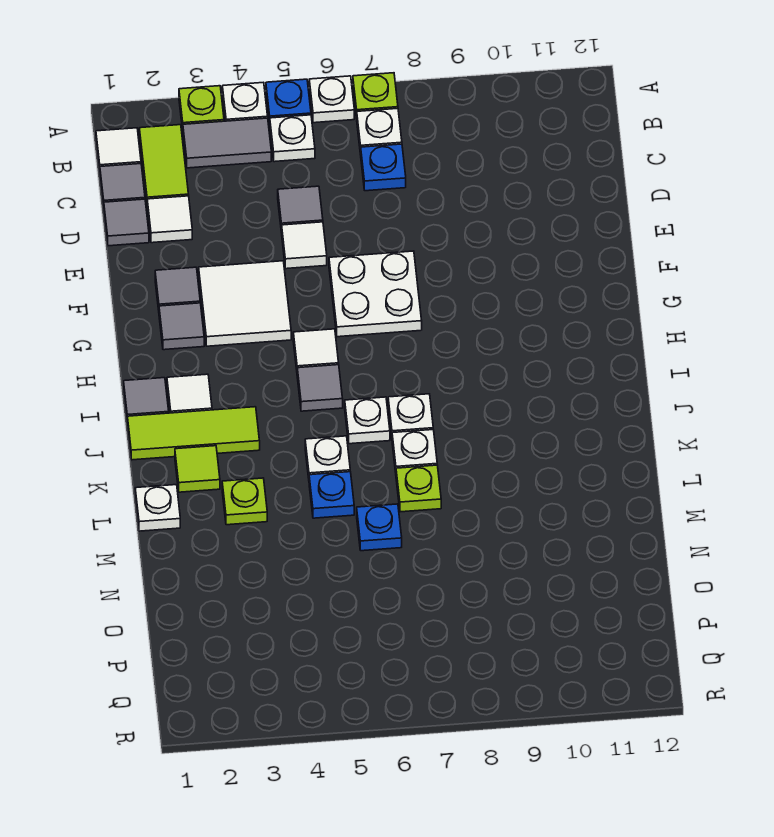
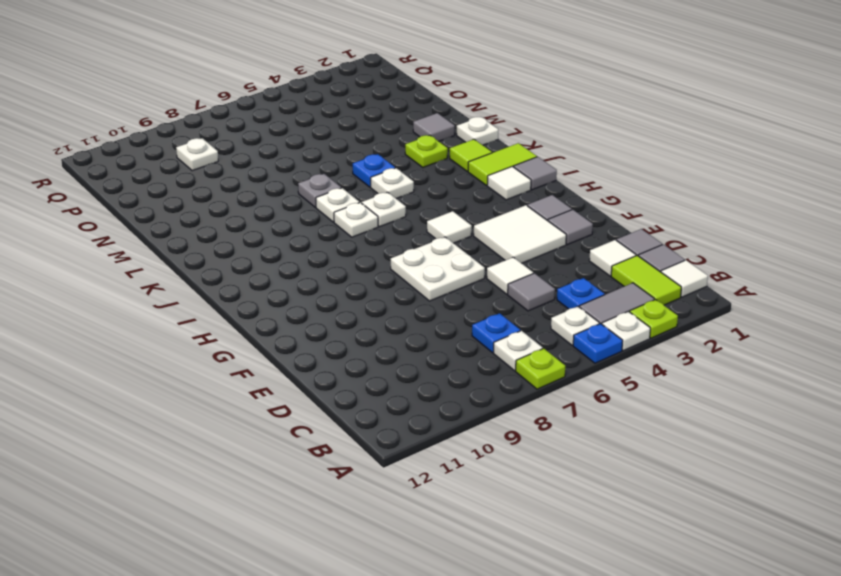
white plate A6 level 1 -> white plate P9 level 1
grey tile I5 level 1 -> grey tile M2 level 1
lime tile J1:J3 level 1 -> lime tile J1:J2 level 1
lime plate L7 level 1 -> grey plate L7 level 1
blue plate M6 level 1 -> blue plate C4 level 1

